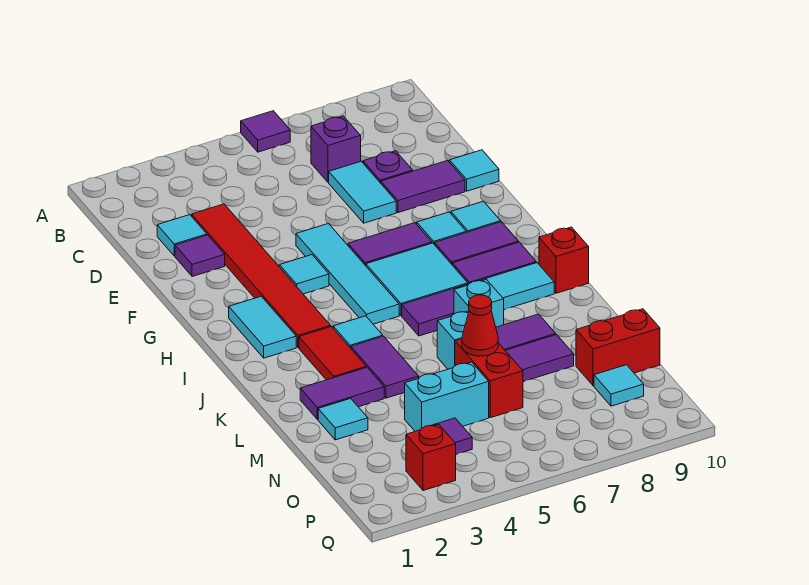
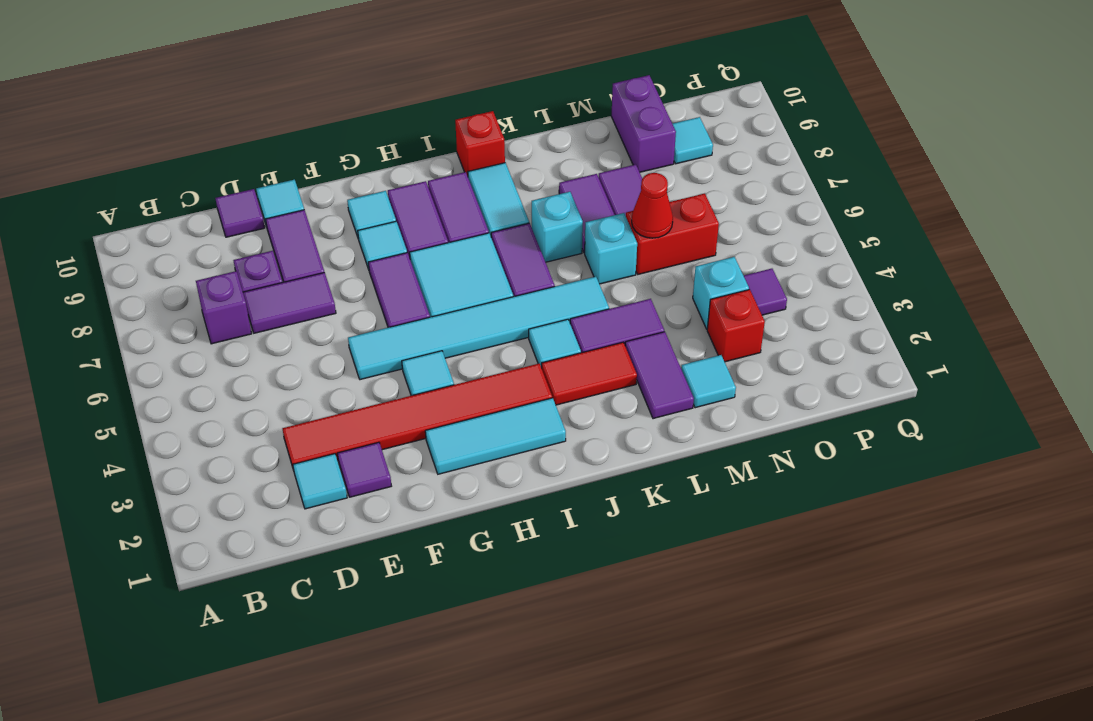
purple tile A6 level 1 -> purple tile D10 level 1
cyan tile D7:E7 level 1 -> purple tile D7:E7 level 1
cyan tile F5:I5 level 1 -> cyan tile F5:K5 level 1
cyan tile H2:I2 level 1 -> cyan tile G2:I2 level 1
cyan brick N4:N5 level 1 -> cyan brick N4 level 1
red brick N9:N10 level 1 -> purple brick N9:N10 level 1
red brick P3 level 1 -> red brick N3 level 1

